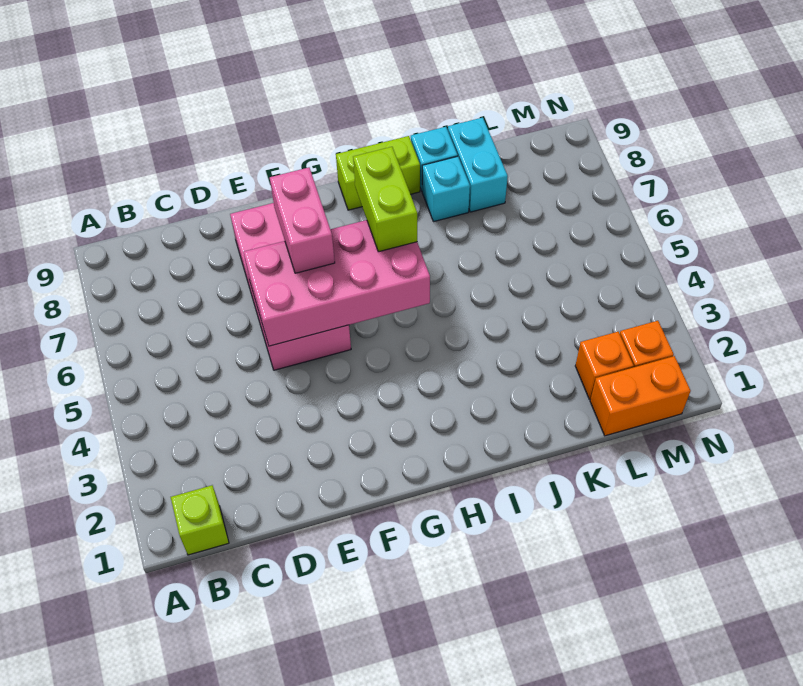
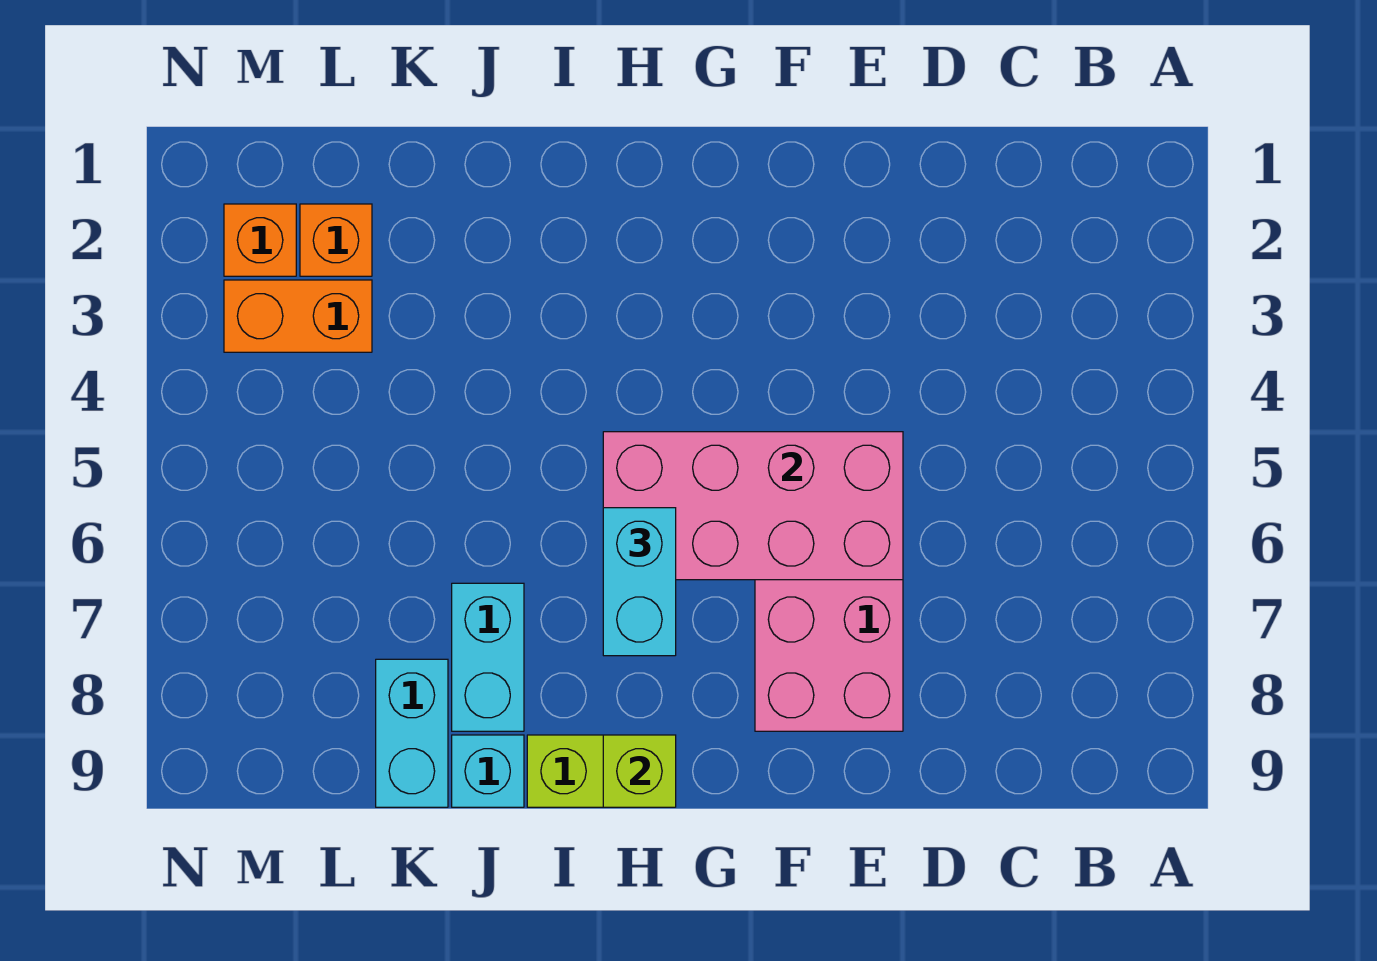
lime brick B1 level 1 -> lime brick H9 level 2
pink brick F6:F7 level 3 -> none
lime brick H6:H7 level 3 -> cyan brick H6:H7 level 3
cyan brick J8 level 1 -> cyan brick J7:J8 level 1
orange brick L1:M1 level 1 -> orange brick L3:M3 level 1

